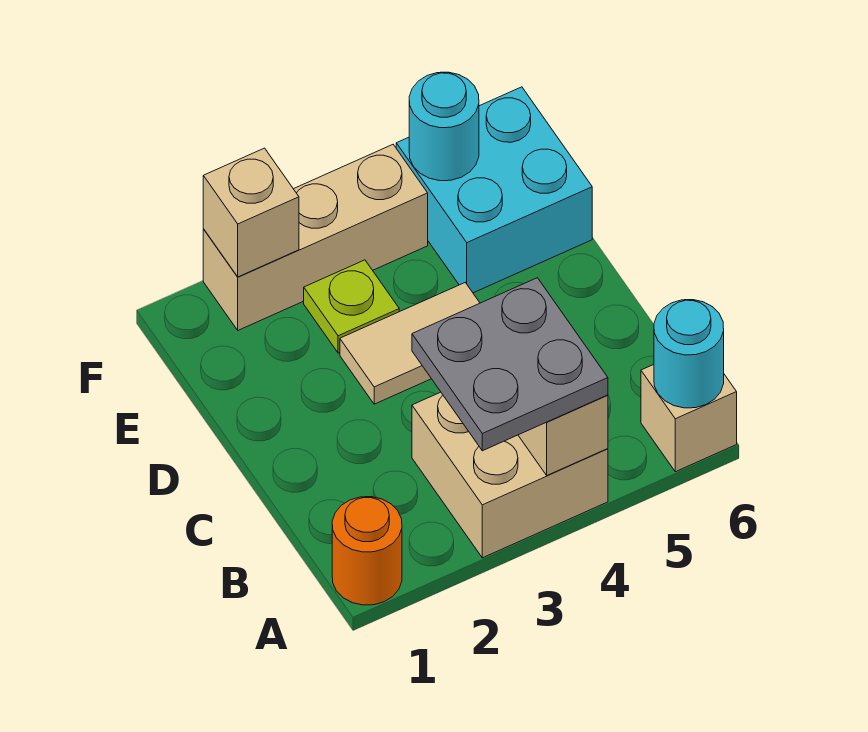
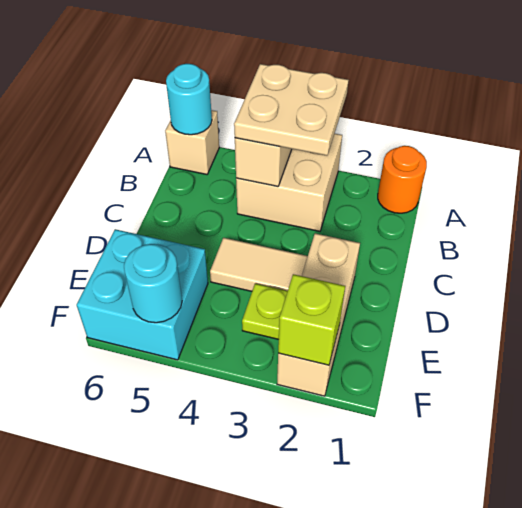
grey plate A3:B4 level 3 -> tan plate A3:B4 level 3
tan brick F2:F4 level 1 -> tan brick D2:F2 level 1
tan brick F2 level 2 -> lime brick F2 level 2

